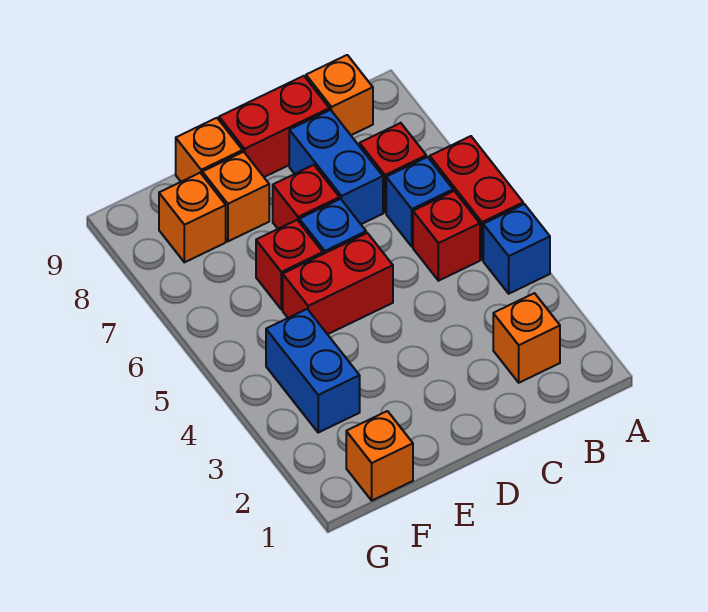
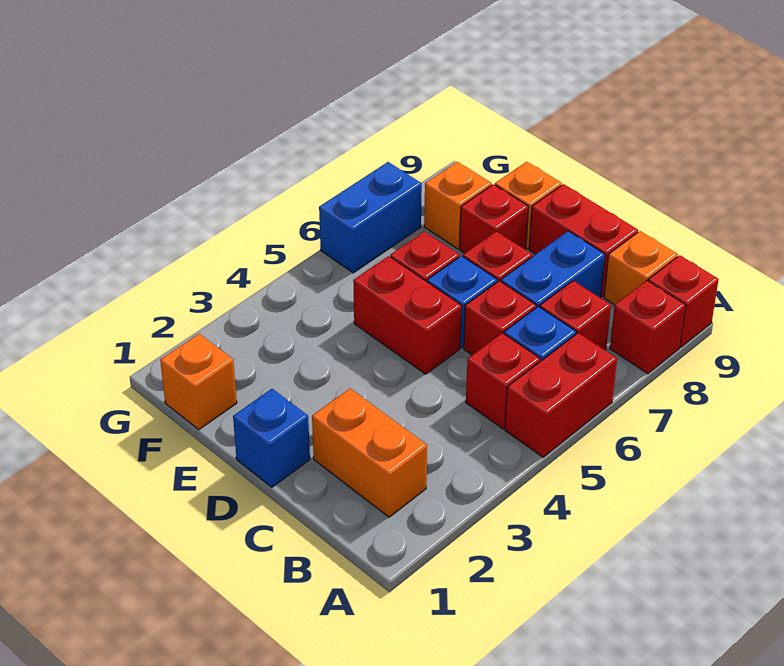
blue brick A4 level 1 -> blue brick D1 level 1
none -> red brick A8 level 1
none -> red brick A9 level 1
orange brick B2 level 1 -> orange brick B2:C2 level 1
none -> red brick C6 level 1
orange brick E8 level 1 -> red brick E8 level 1
blue brick F3:F4 level 1 -> blue brick G6:G7 level 1

